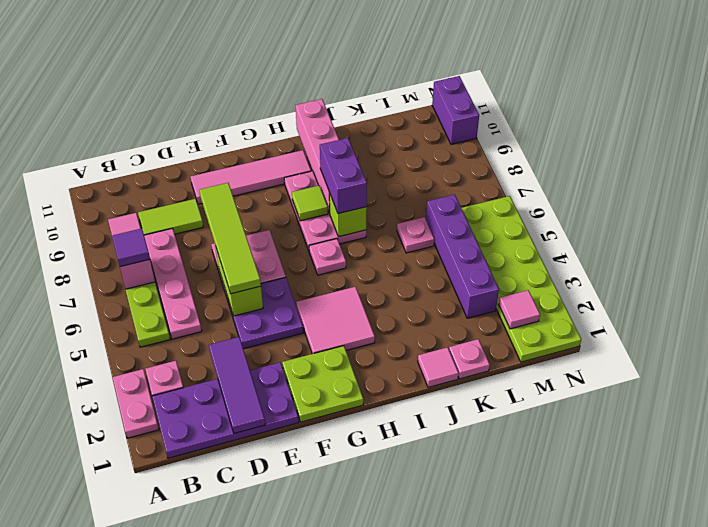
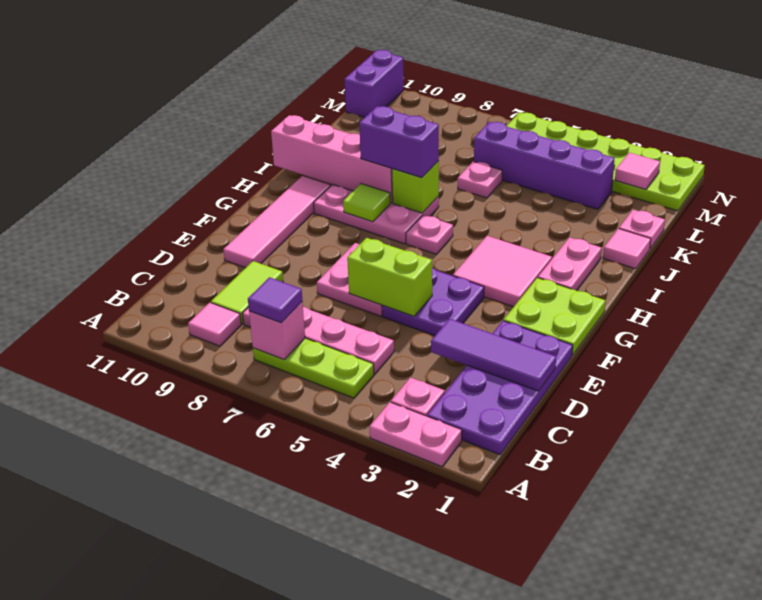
lime tile E5:E8 level 3 -> none
none -> pink plate H2:I2 level 1
purple brick N10:N11 level 1 -> purple brick M11:N11 level 1

